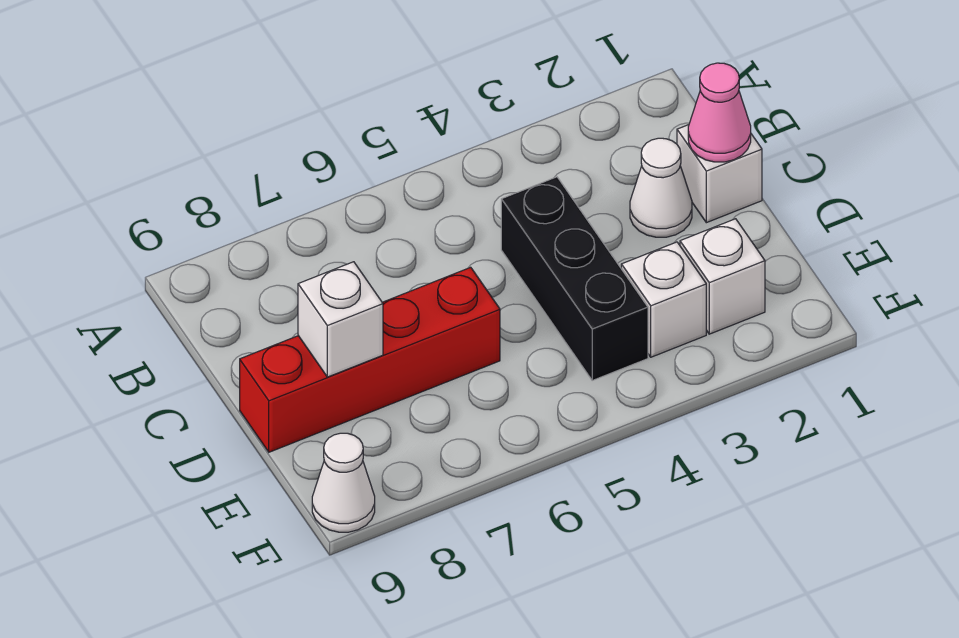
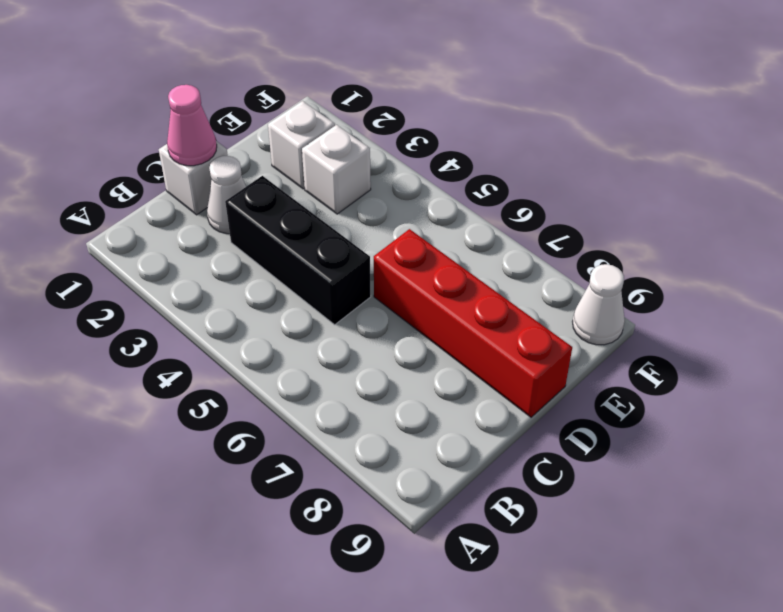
black brick C4:E4 level 1 -> black brick C3:C5 level 1
white brick D8 level 2 -> none

